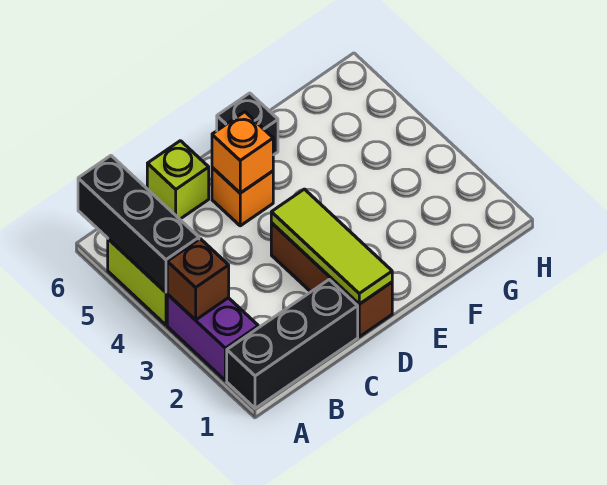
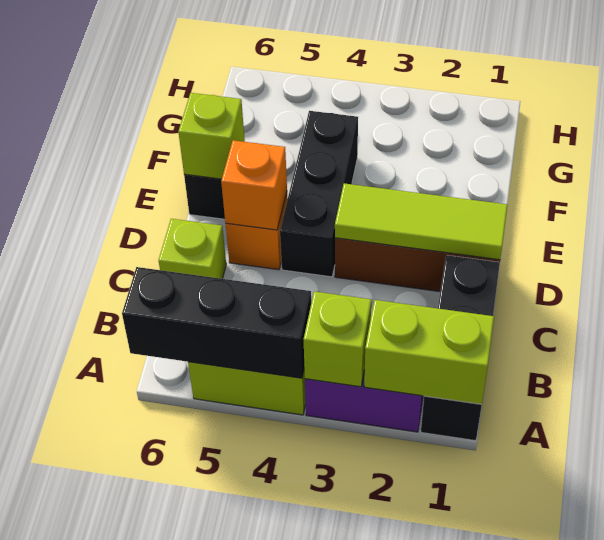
none -> lime brick A1:A2 level 2
brown brick A3 level 2 -> lime brick A3 level 2
none -> black brick D4:F4 level 1
none -> lime brick E6 level 2

